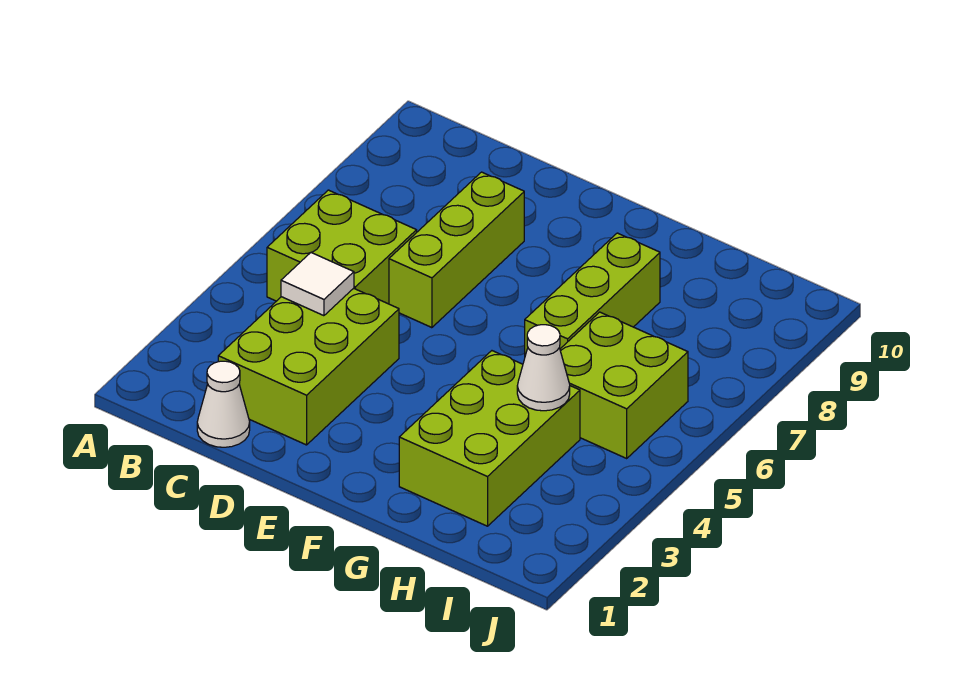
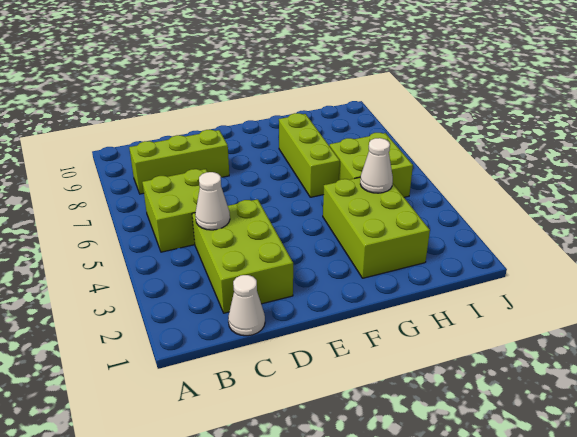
white tile C4 level 2 -> white cone C4 level 2
lime brick D6:D8 level 1 -> lime brick B8:D8 level 1

